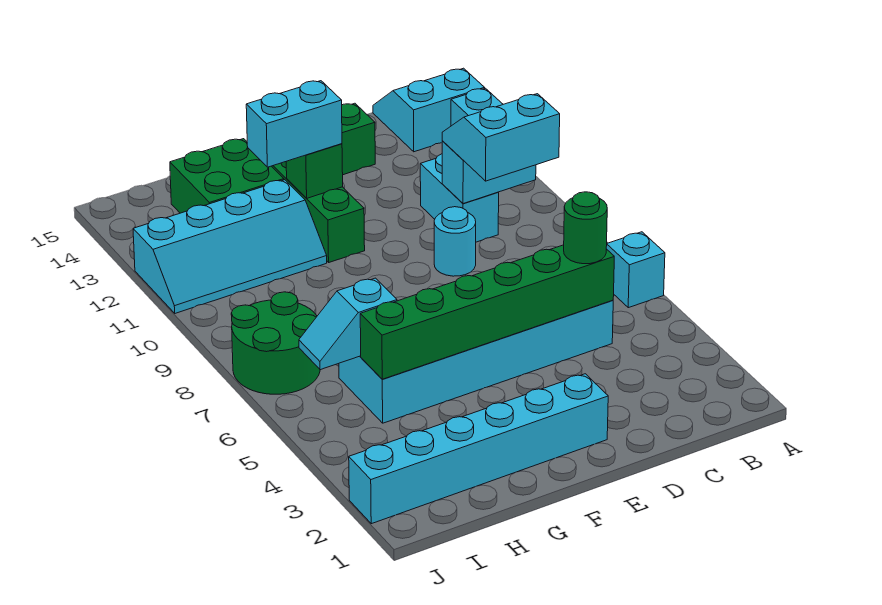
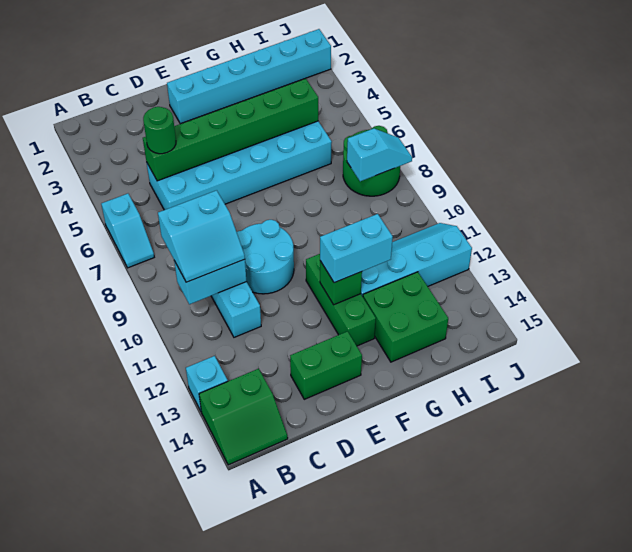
cyan slope A14:B15 level 1 top 14 -> green slope A14:B15 level 1 top 14
cyan round brick D9 level 1 -> cyan round brick D9:E10 level 1
cyan slope H6:I6 level 2 top H -> cyan slope I8:J8 level 2 top I

